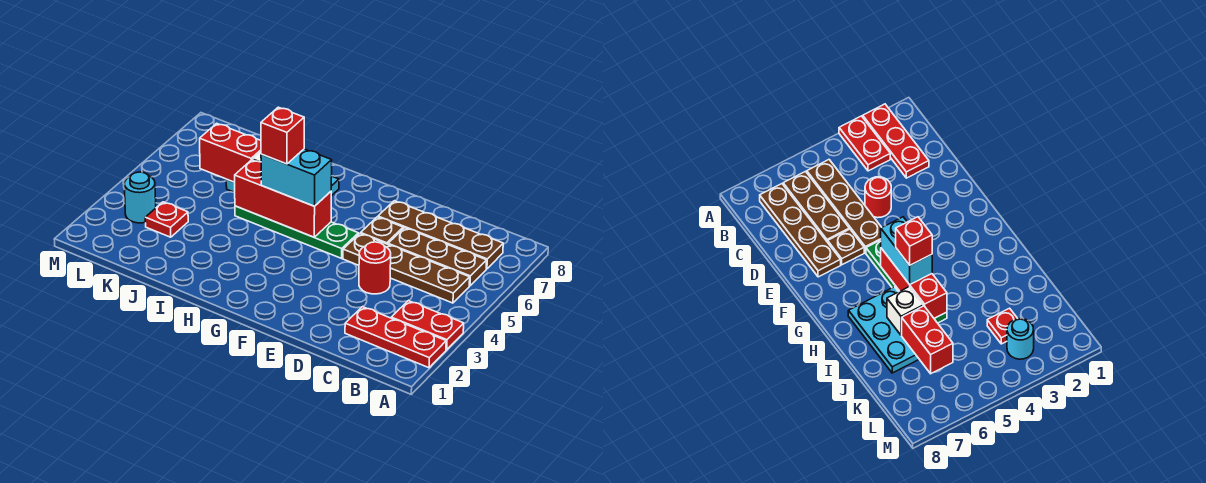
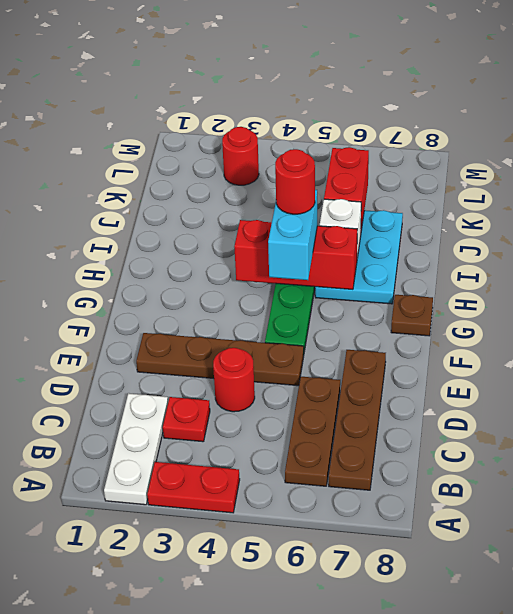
red plate A2:C2 level 1 -> white plate A2:C2 level 1
red plate A3:B3 level 1 -> red plate A3:A4 level 1
brown plate B5:E5 level 1 -> brown plate E2:E5 level 1
brown plate E6 level 1 -> brown plate G8 level 1
red brick G5:I5 level 2 -> red brick H4:H6 level 2
red brick H5 level 4 -> red round brick H5 level 4
red plate K3 level 1 -> red plate C3 level 1
cyan round brick L3 level 1 -> red round brick L3 level 1

